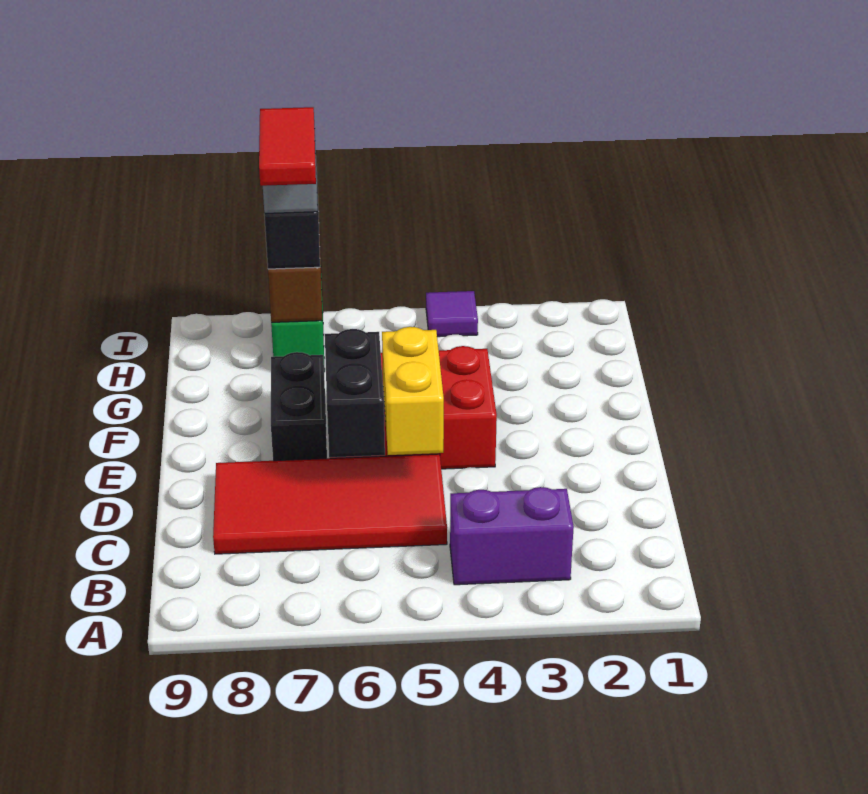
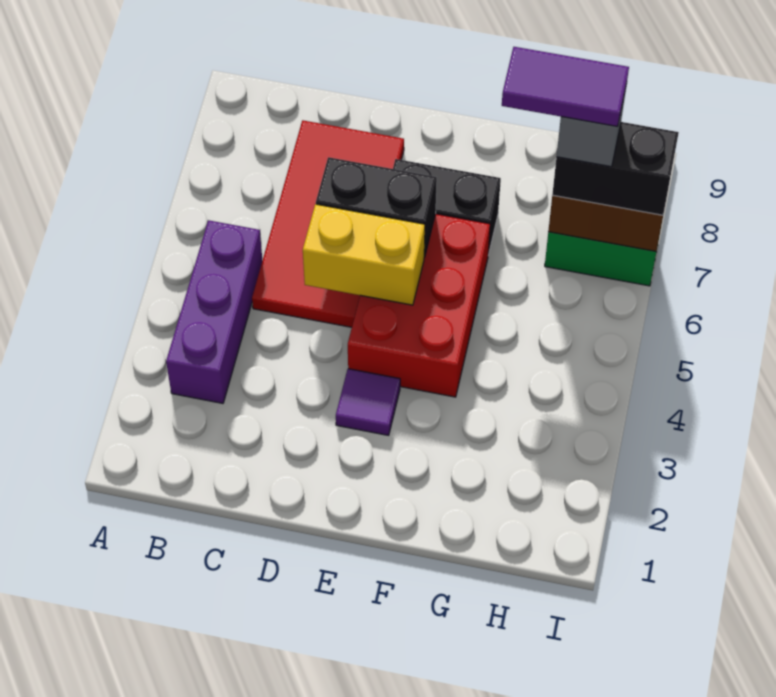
purple brick B3:B4 level 1 -> purple brick B3:B5 level 1
red tile G7:H7 level 5 -> purple tile G7:H7 level 5
purple tile I4 level 1 -> purple tile E3 level 1

